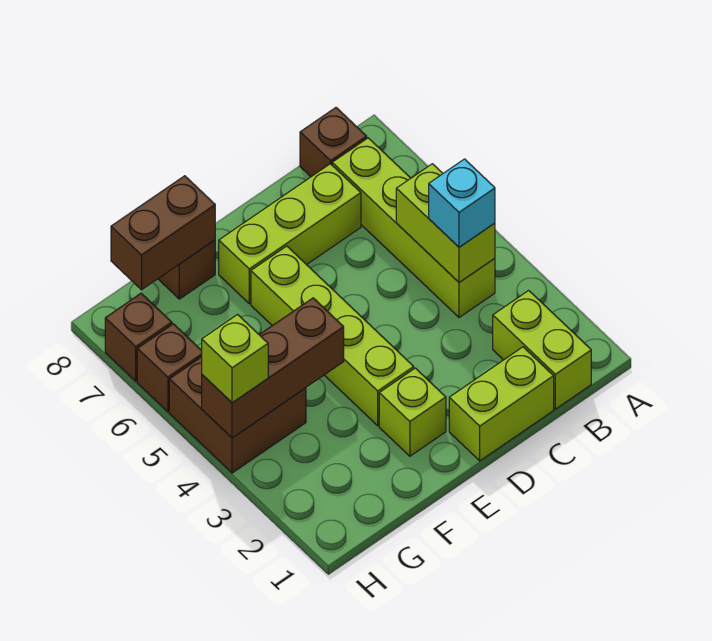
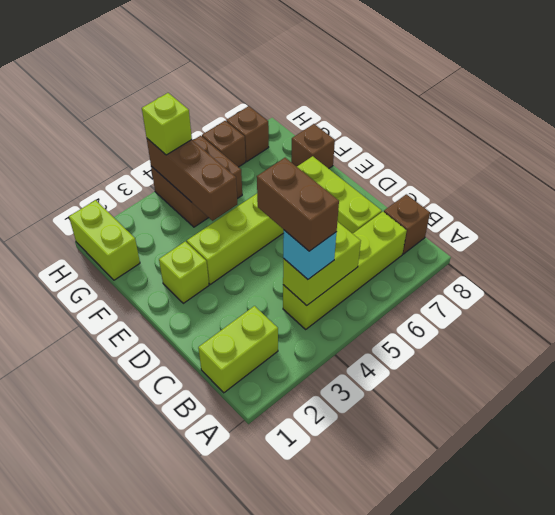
lime brick C1:D1 level 1 -> lime brick G1:H1 level 1
brown brick F8:G8 level 2 -> brown brick B4:C4 level 4

